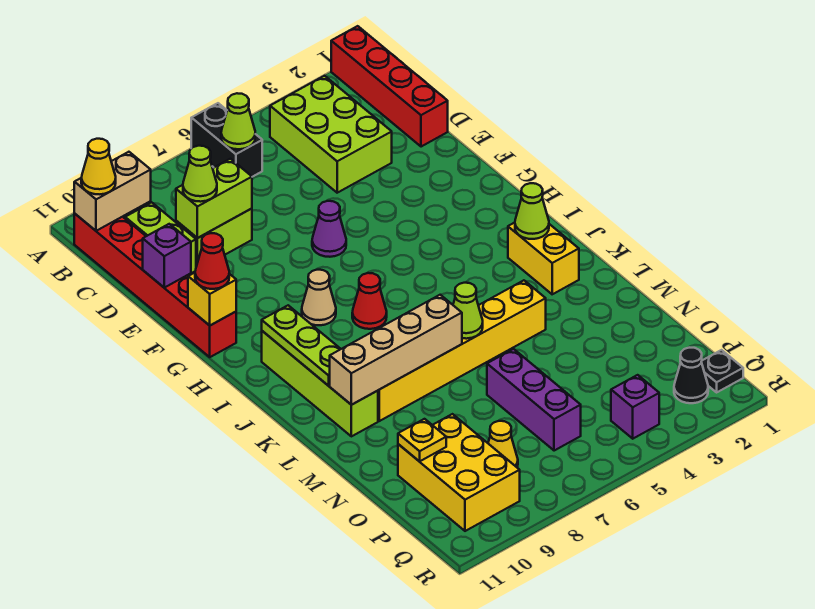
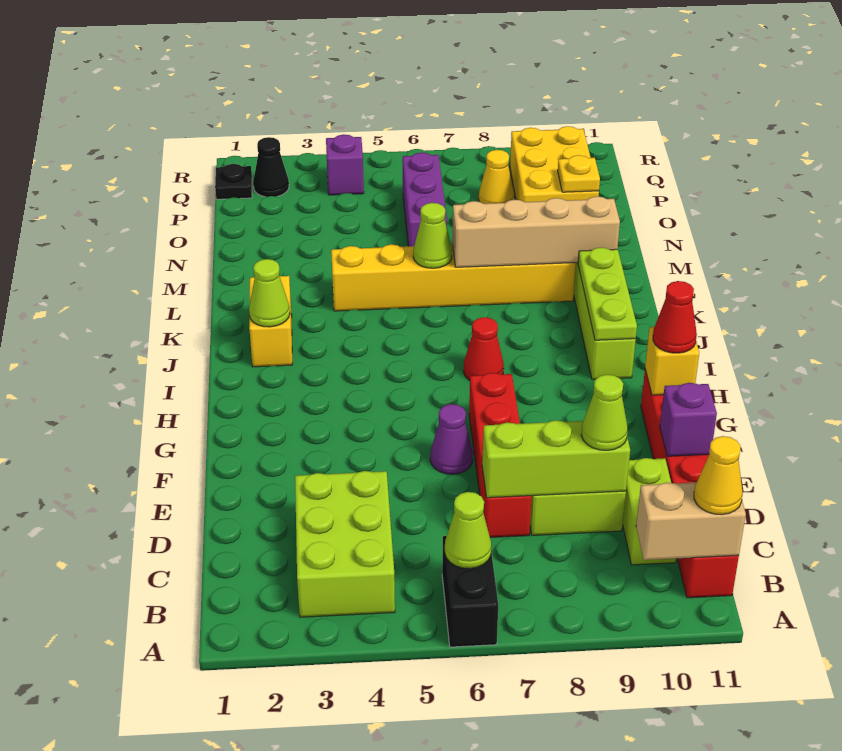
red brick A1:D1 level 1 -> red brick D7:G7 level 1
lime brick D8:D9 level 2 -> lime brick D7:D9 level 2
tan cone H8 level 1 -> none

